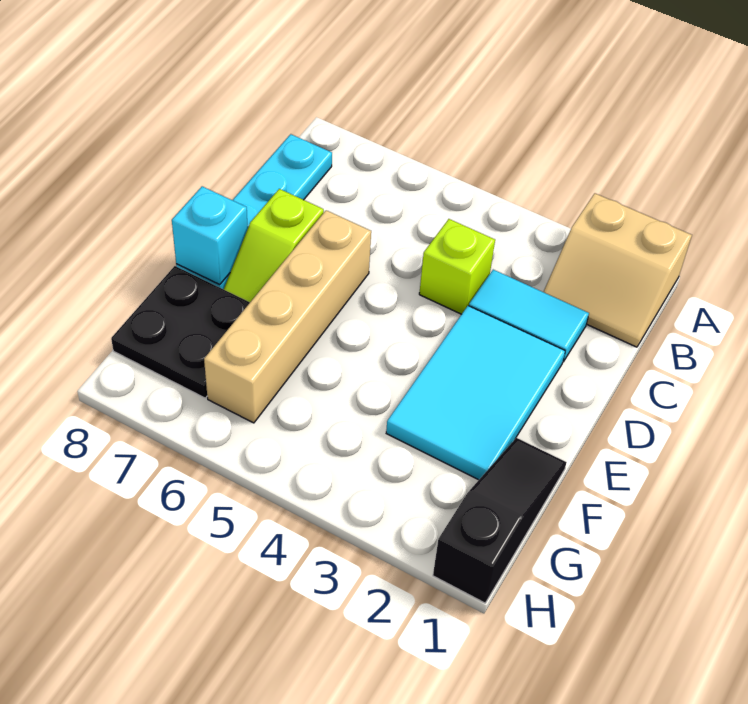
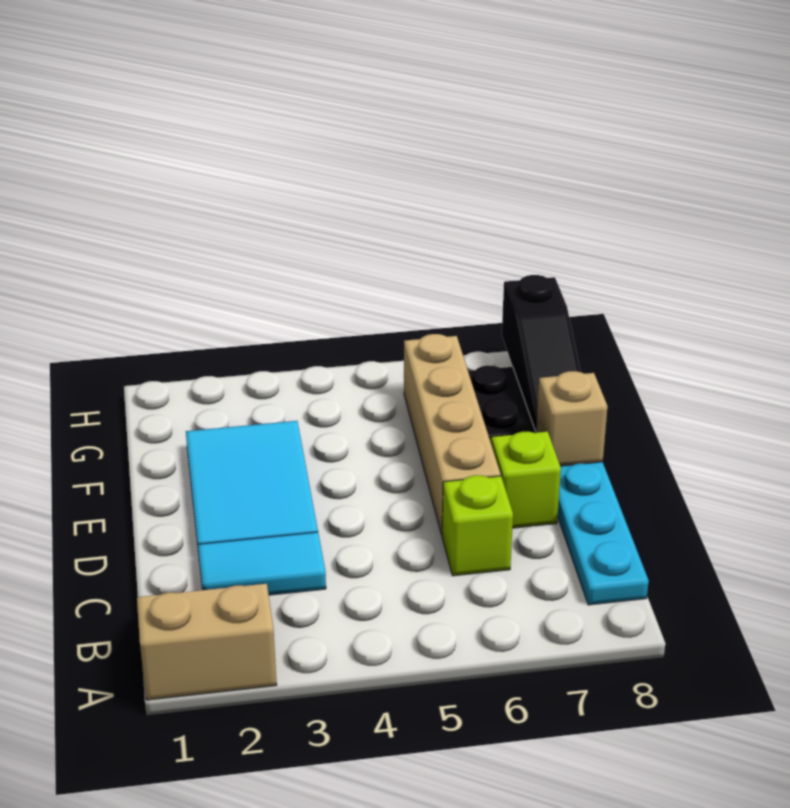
lime brick C4 level 1 -> lime brick C6 level 1
cyan brick E8 level 2 -> tan brick E8 level 2
black slope F1:H1 level 1 top H -> black slope F8:H8 level 2 top H

